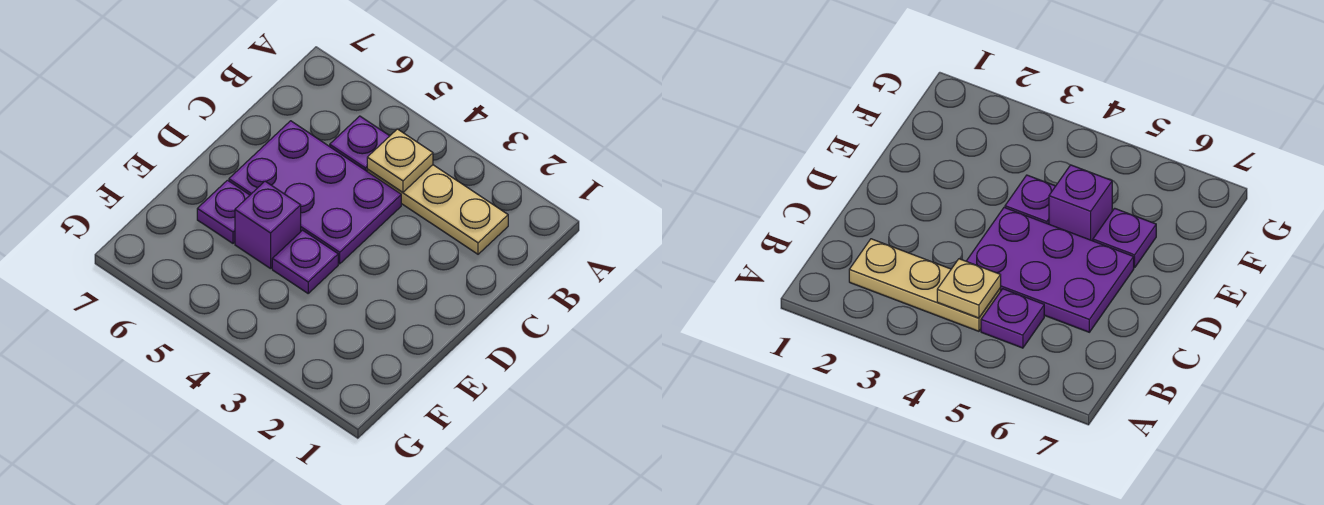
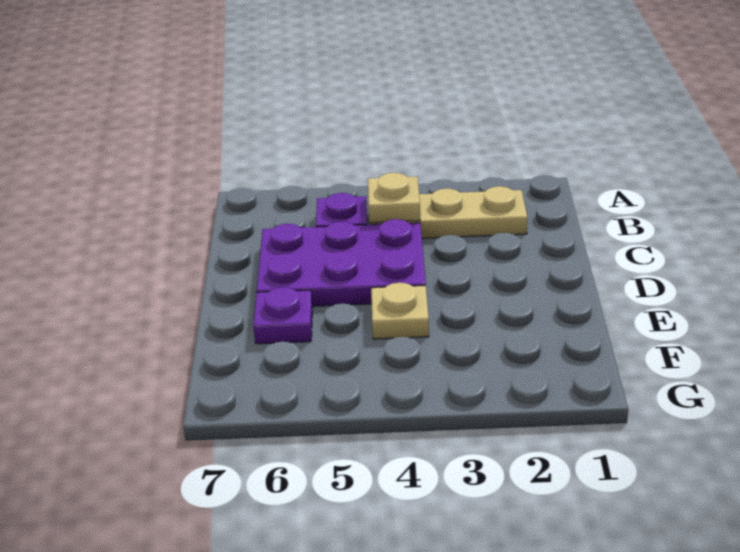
purple plate E4 level 1 -> tan plate E4 level 1
purple brick E5 level 1 -> none

